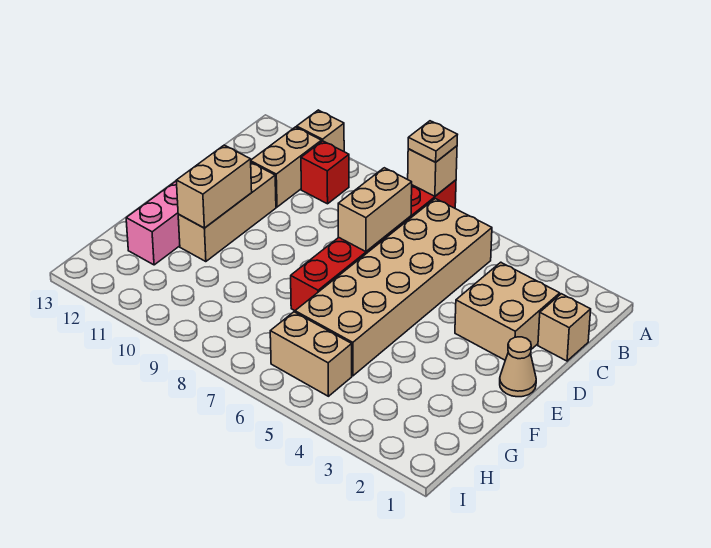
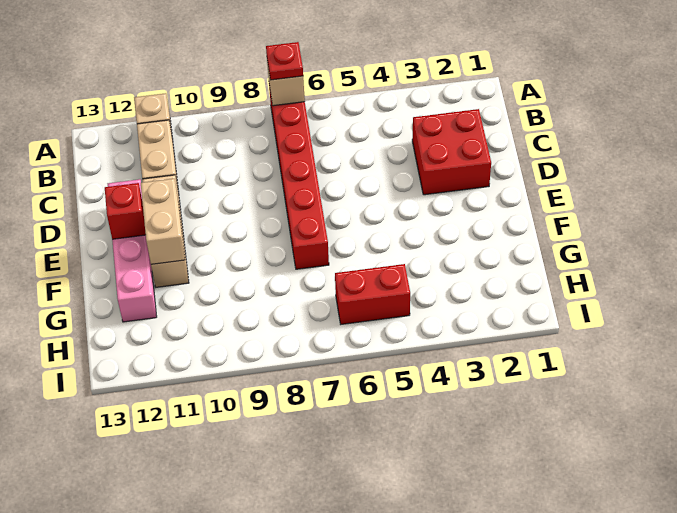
tan plate A7 level 3 -> red plate A7 level 3
tan brick B5:G6 level 1 -> none
red brick B10 level 1 -> red brick E12 level 2
tan brick C1 level 1 -> none
tan brick C2:D3 level 1 -> red brick C2:D3 level 1
tan brick C7:D7 level 2 -> none
tan cone E1 level 1 -> none
tan brick H5:H6 level 1 -> red brick H5:H6 level 1

